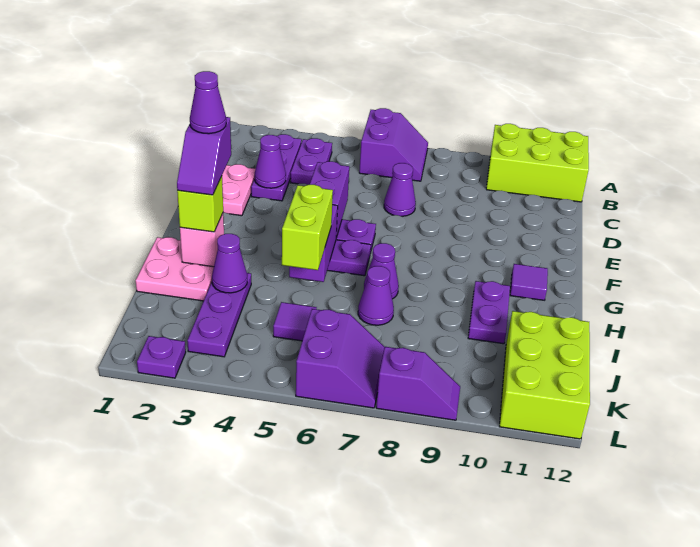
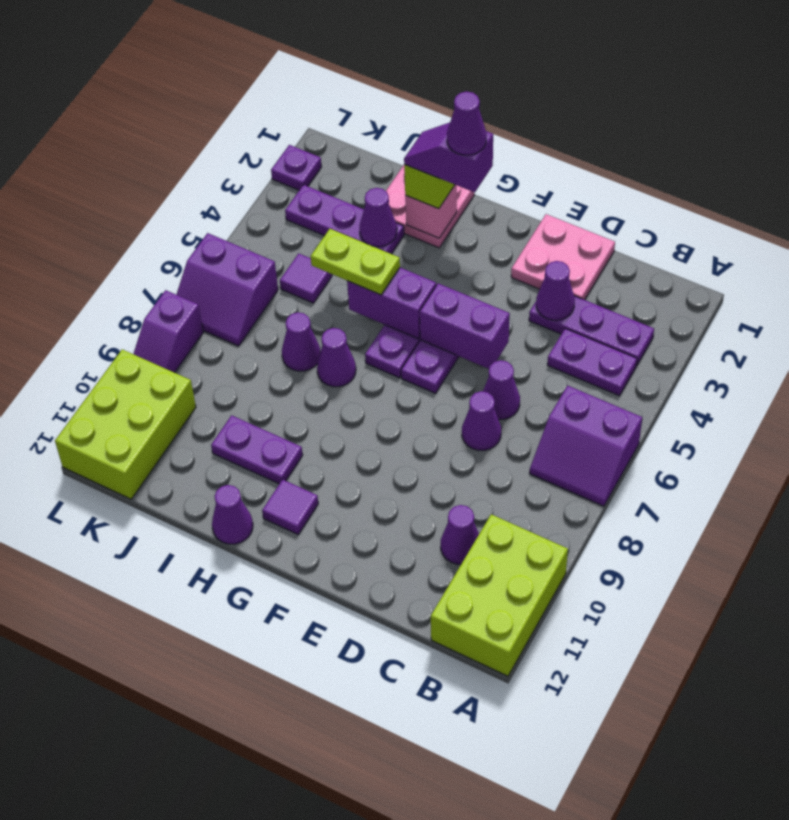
none -> purple cone C10 level 1
none -> purple cone D6 level 1
lime brick H5:I5 level 3 -> lime plate H5:I5 level 3
none -> purple cone H12 level 1
lime brick J11:L12 level 1 -> lime brick K10:L12 level 1

